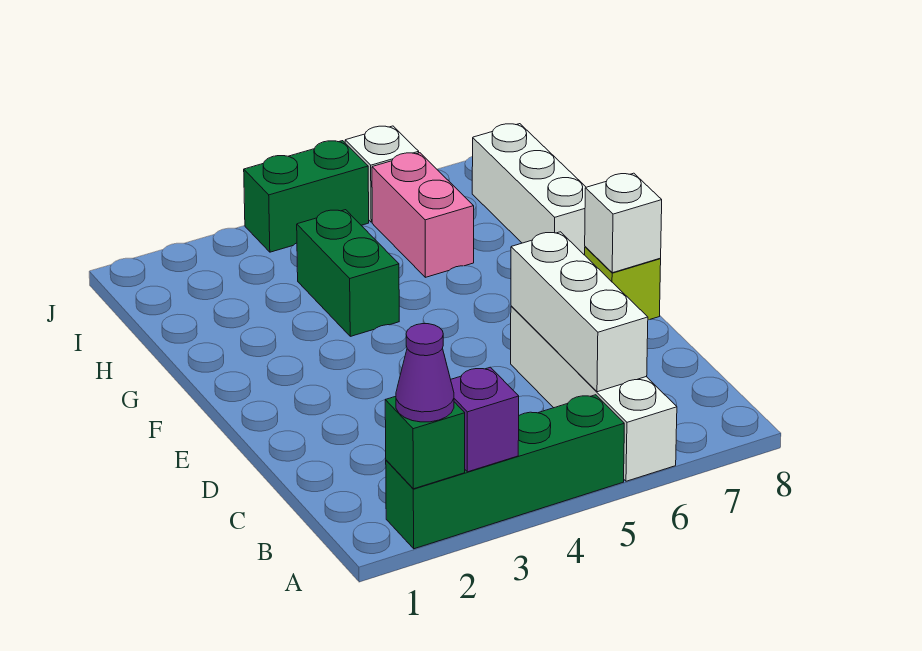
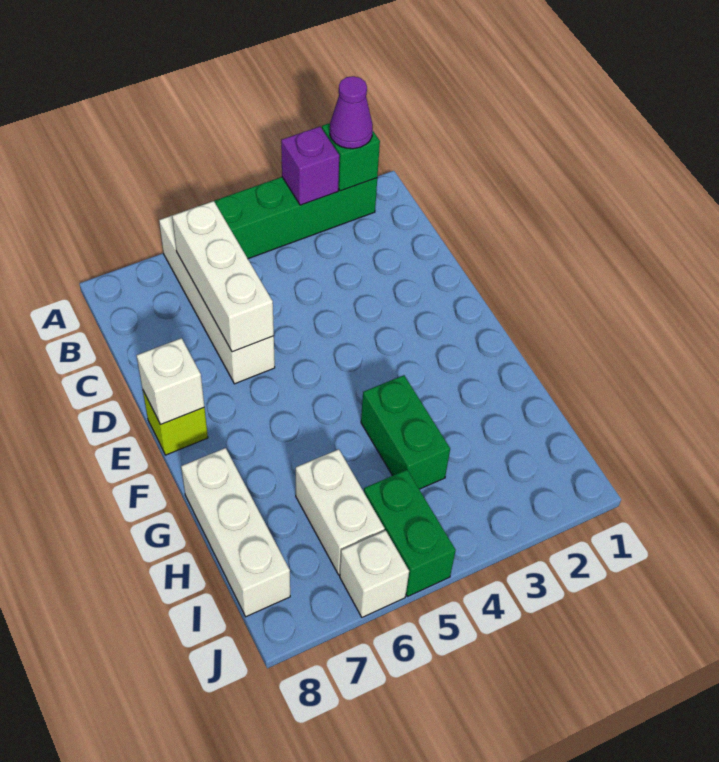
pink brick H6:I6 level 1 -> white brick H6:I6 level 1
green brick J4:J5 level 1 -> green brick I5:J5 level 1

